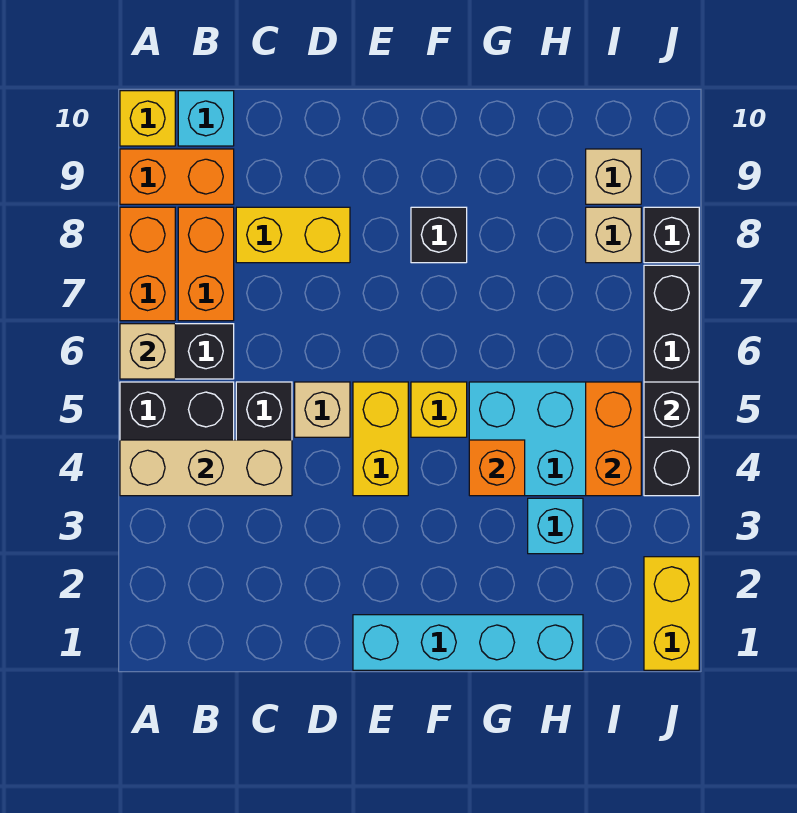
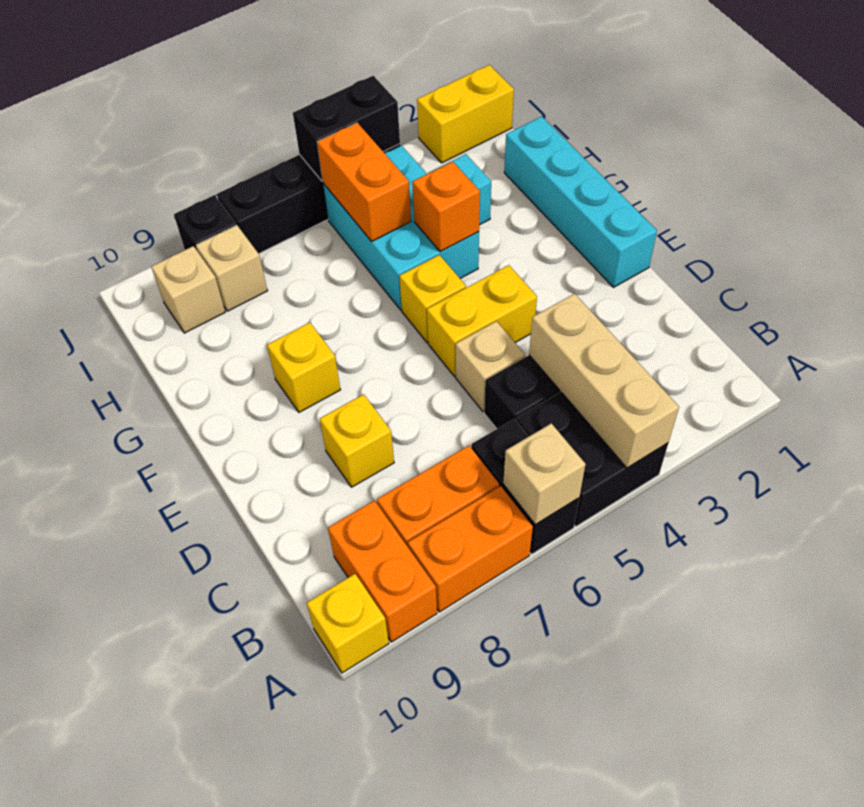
cyan brick B10 level 1 -> none
yellow brick C8:D8 level 1 -> yellow brick D8 level 1
black brick F8 level 1 -> yellow brick F8 level 1
orange brick I4:I5 level 2 -> orange brick H5:I5 level 2
black brick J5 level 2 -> black brick J4:J5 level 2

